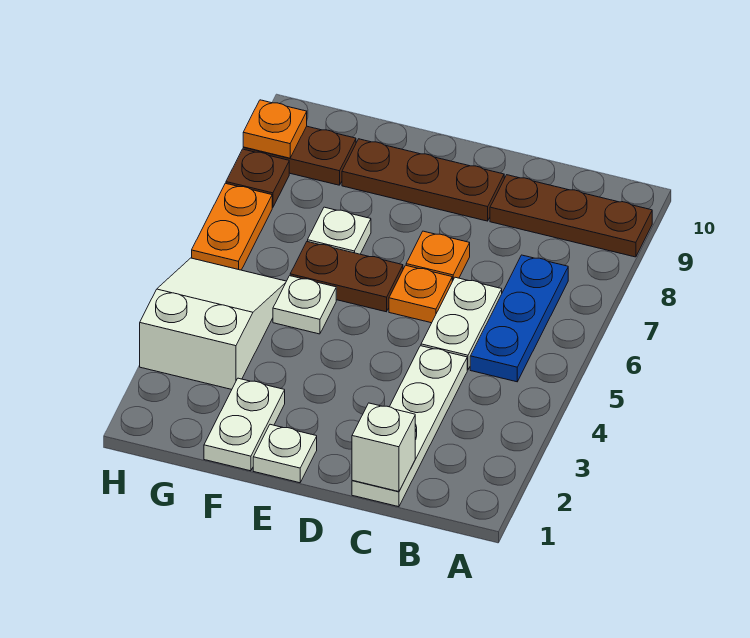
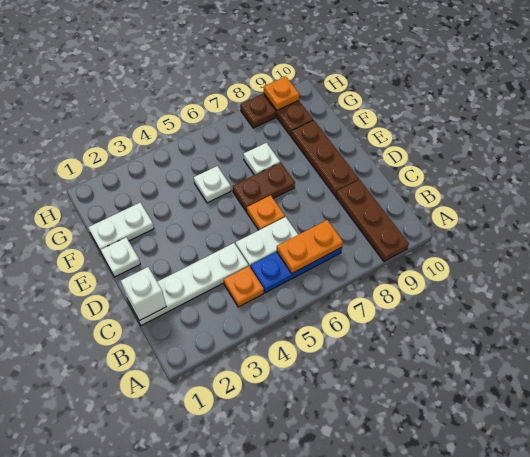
orange plate D7 level 1 -> orange plate B4 level 1
brown plate E6:F6 level 1 -> brown plate E6:E7 level 1
white slope G3:H5 level 1 top 3 -> none
orange plate H6:H7 level 1 -> orange plate B6:B7 level 2

